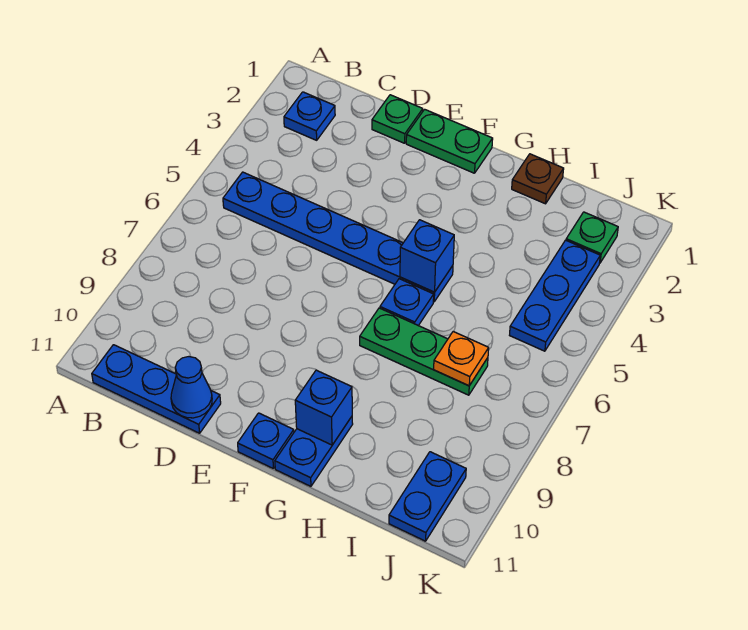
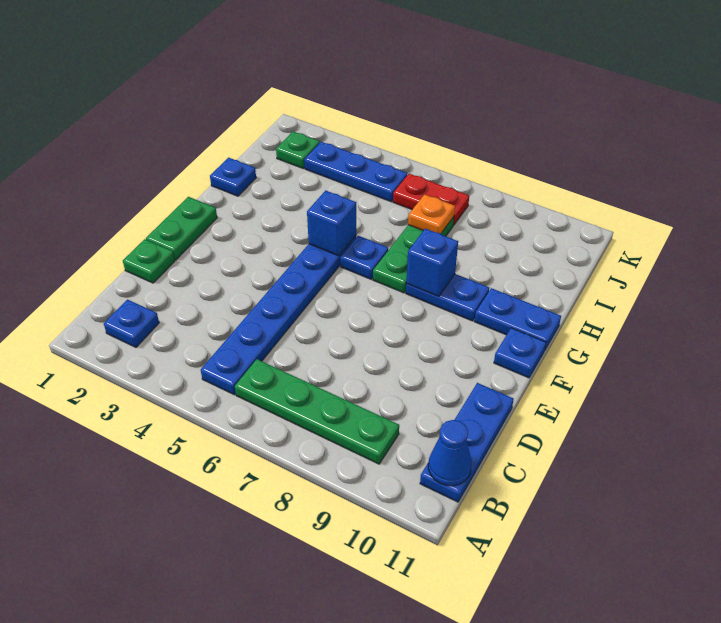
none -> green plate B6:B9 level 1
blue cone D11 level 2 -> blue cone B11 level 2
blue brick G10 level 2 -> blue brick G8 level 2
brown plate H1 level 1 -> blue plate H1 level 1
none -> red plate J6:J7 level 1
blue plate J10:J11 level 1 -> blue plate G8:G9 level 1

